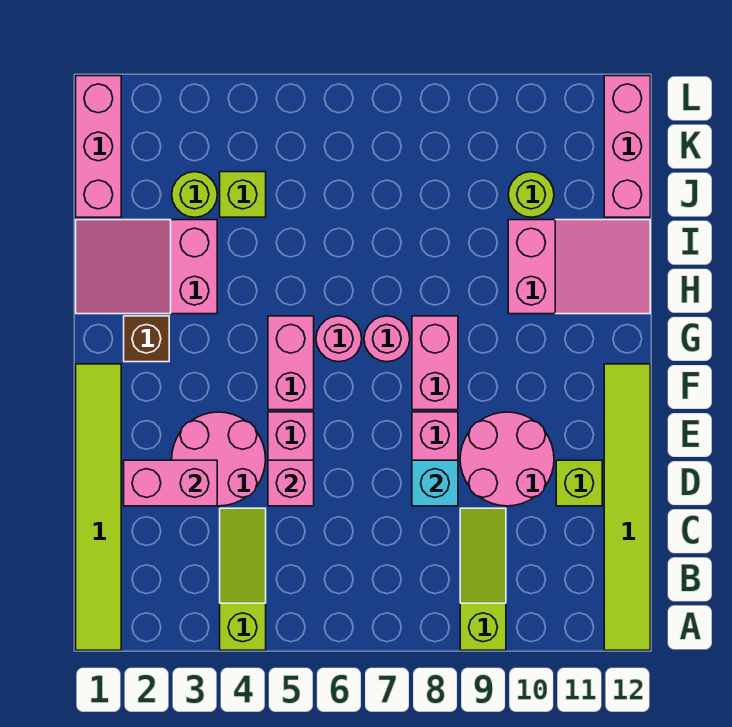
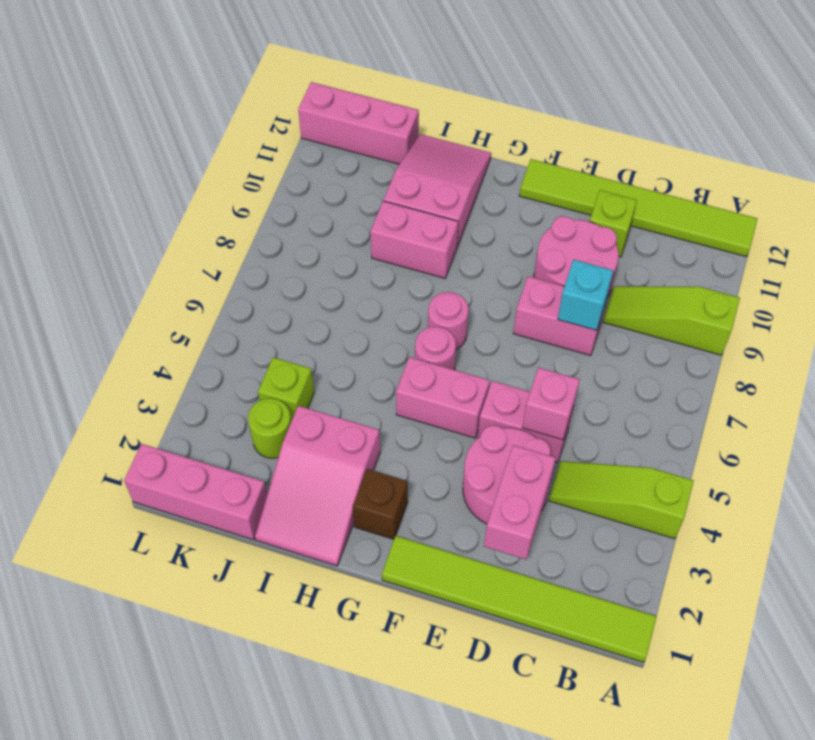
pink brick F8:G8 level 1 -> pink brick H9:I9 level 1
lime round brick J10 level 1 -> none

